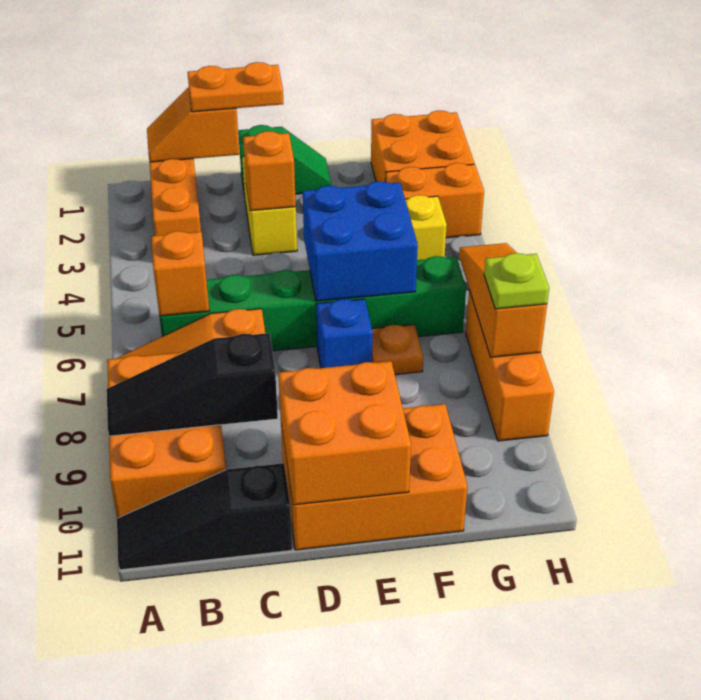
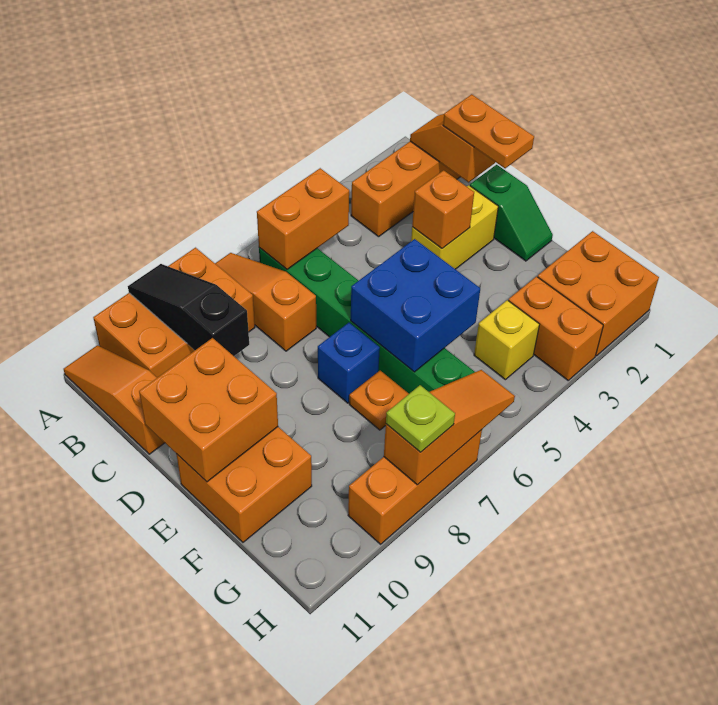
black slope A11:C11 level 1 top C -> orange slope A11:C11 level 1 top C
orange brick B6 level 2 -> orange brick B5:B6 level 2
orange brick D10:F11 level 1 -> orange brick E10:F11 level 1

